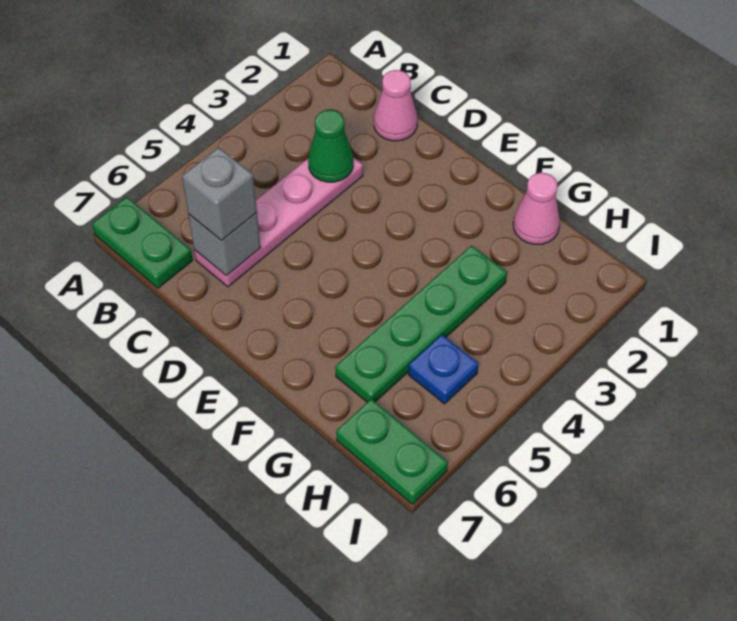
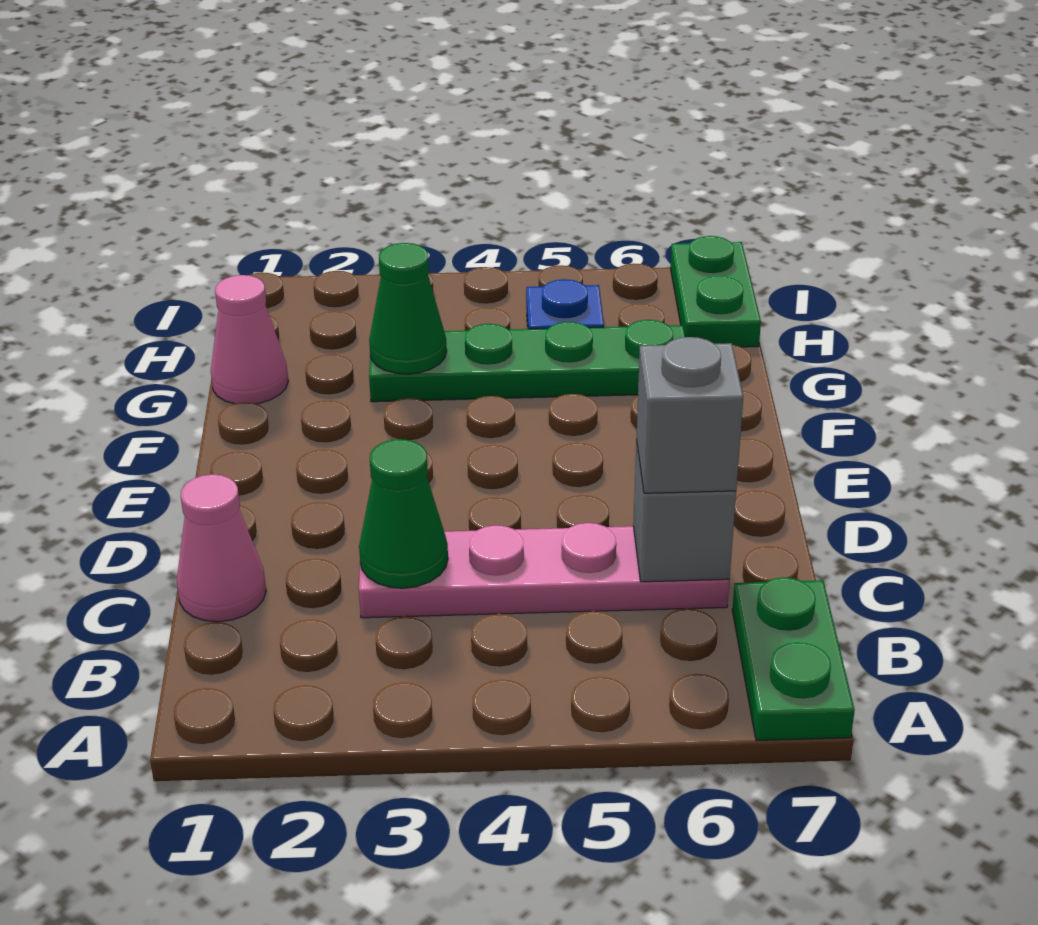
none -> green cone G3 level 2

